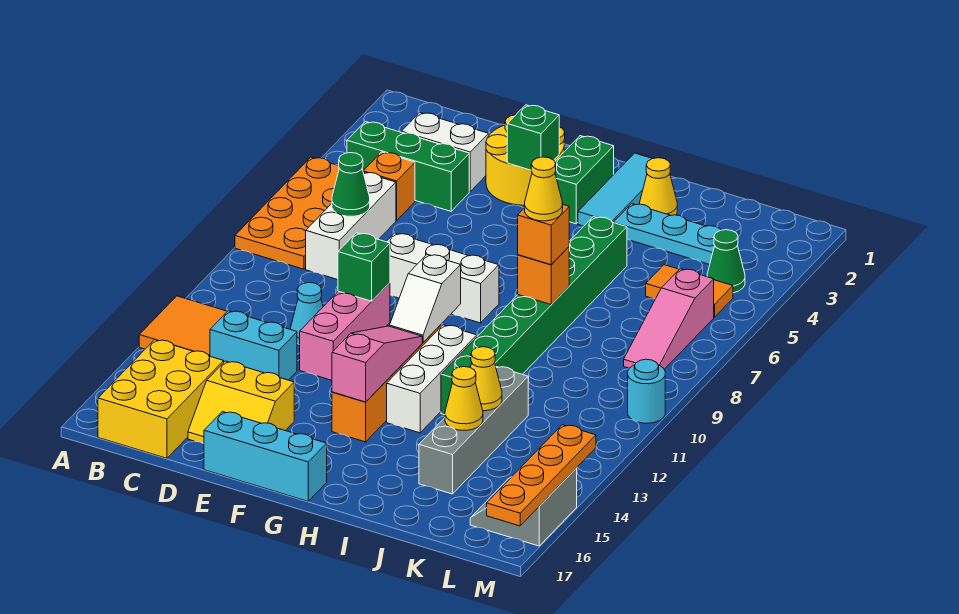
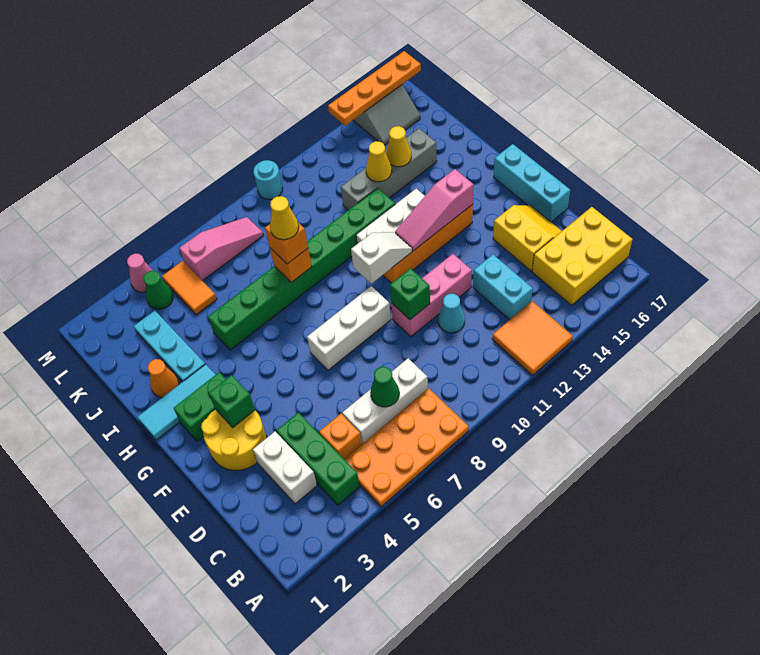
white brick E8:G8 level 1 -> white brick F7:F9 level 1
yellow cone I2 level 1 -> orange cone I2 level 1
none -> pink cone M4 level 1

